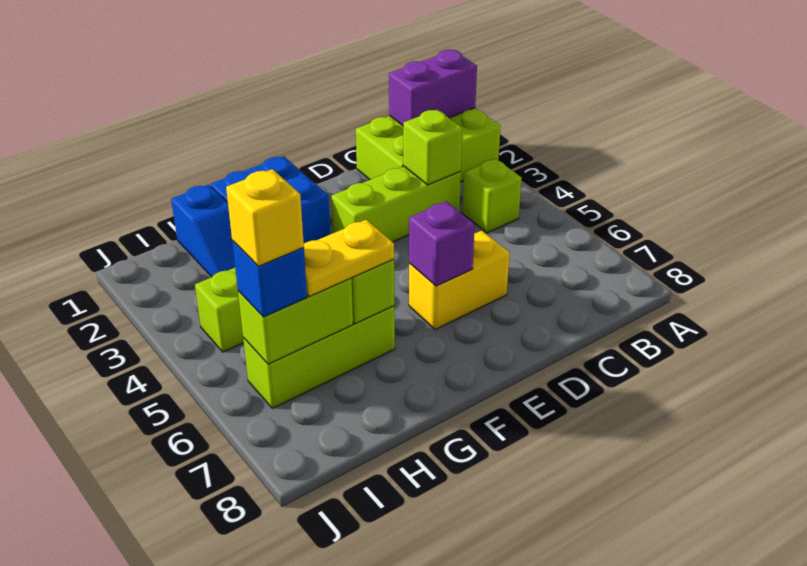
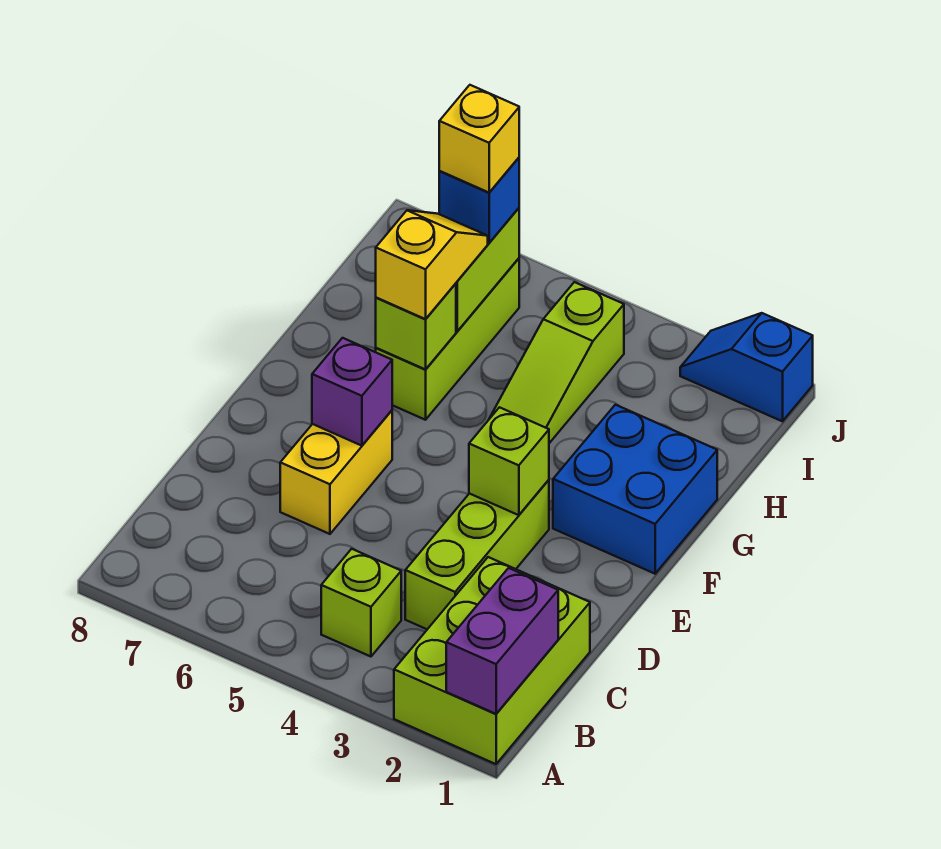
lime brick C3 level 2 -> lime brick E3 level 2
yellow plate G6:H6 level 3 -> yellow slope G6:H6 level 3 top G
blue slope H1:H2 level 1 top 1 -> blue slope J1:J2 level 1 top 1

